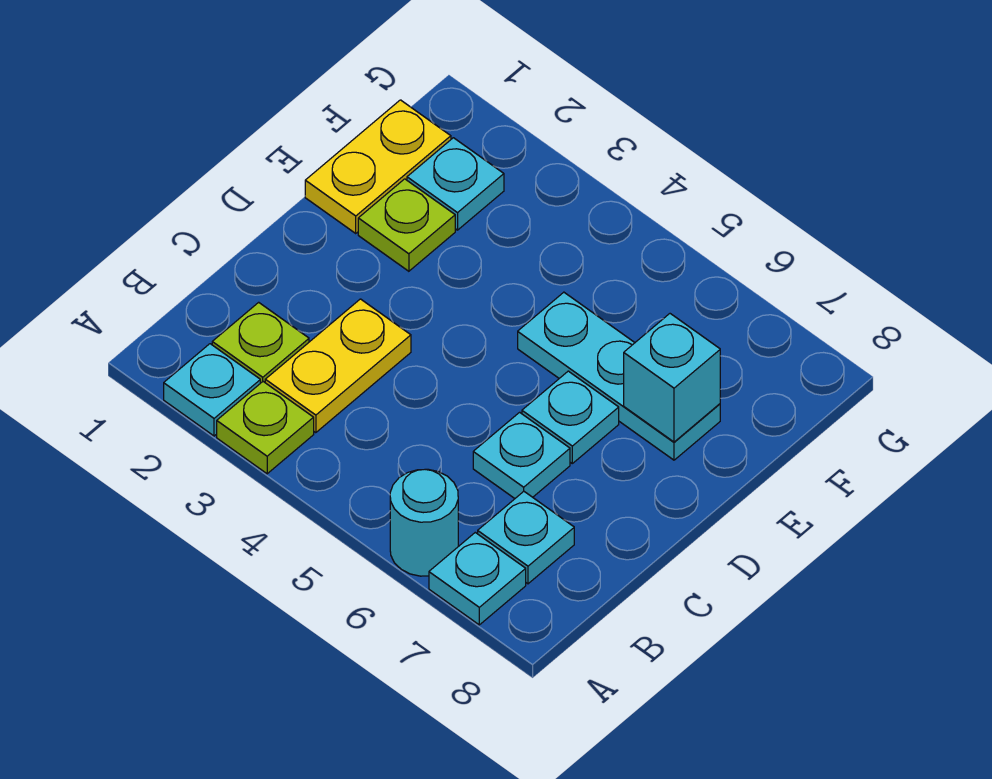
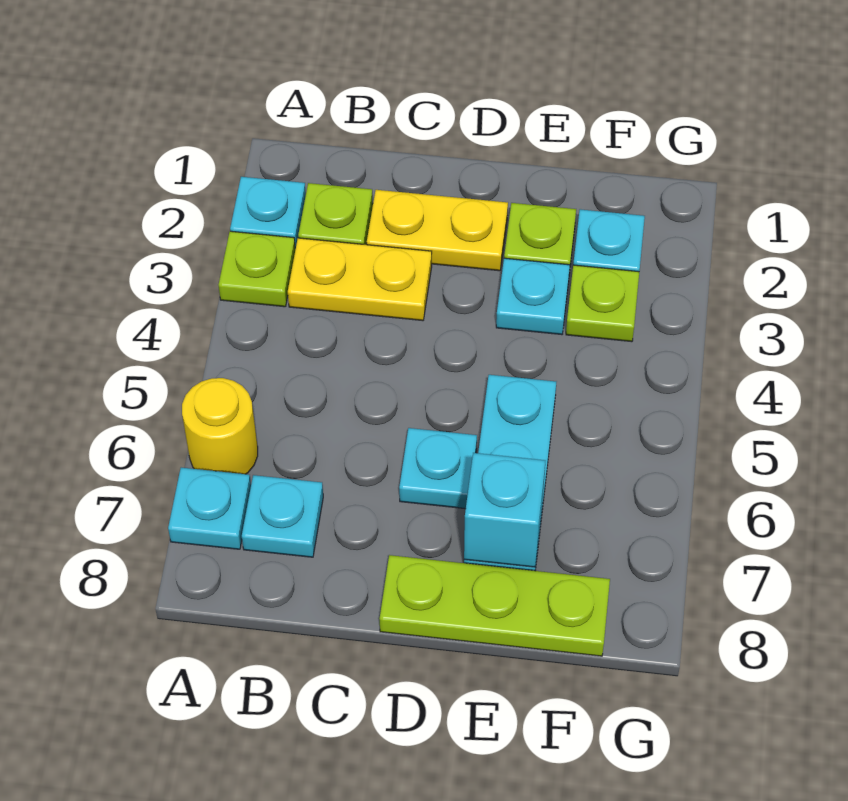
cyan round brick A6 level 1 -> yellow round brick A6 level 1
cyan plate C6 level 1 -> cyan plate E3 level 1
none -> lime plate D8:F8 level 1
yellow plate E1:F1 level 1 -> yellow plate C2:D2 level 1
none -> lime plate F3 level 1

